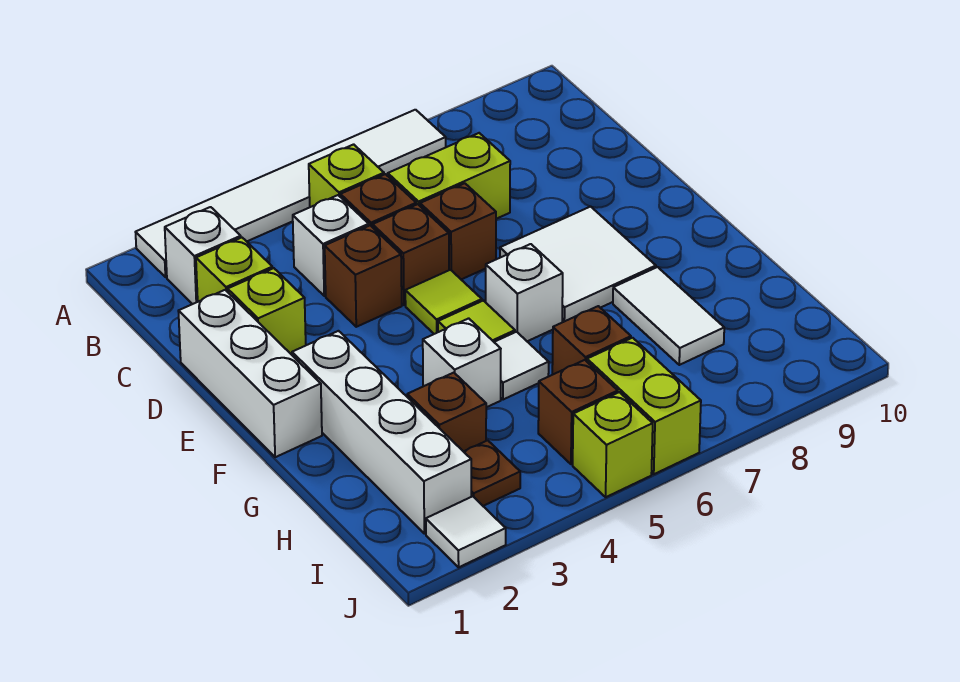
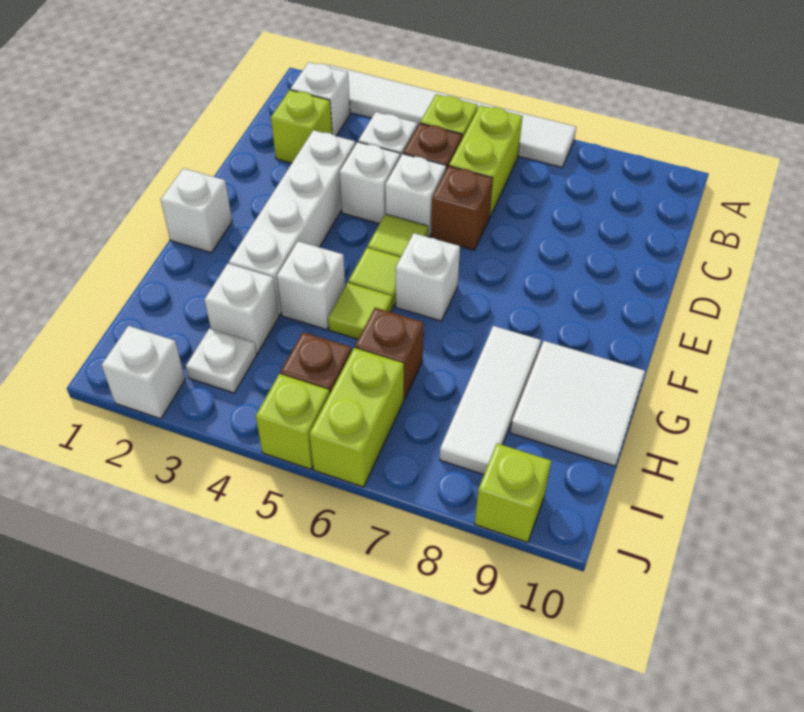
lime brick C6:C7 level 1 -> lime brick B6:C6 level 1
white brick D1:F1 level 1 -> white brick F1 level 1
lime brick D2 level 1 -> lime brick J9 level 1
brown brick D4 level 1 -> white brick D4 level 1
brown brick D5 level 1 -> white brick D5 level 1
white tile E7:F8 level 1 -> white tile G9:H10 level 1
white brick F2:I2 level 1 -> white brick D3:G3 level 1
white tile G5 level 1 -> lime tile G5 level 1
white tile G8:H8 level 1 -> white tile G8:I8 level 1
brown brick H3 level 1 -> white brick H3 level 1
brown plate I3 level 1 -> white plate I3 level 1
white tile J2 level 1 -> white brick J2 level 1

